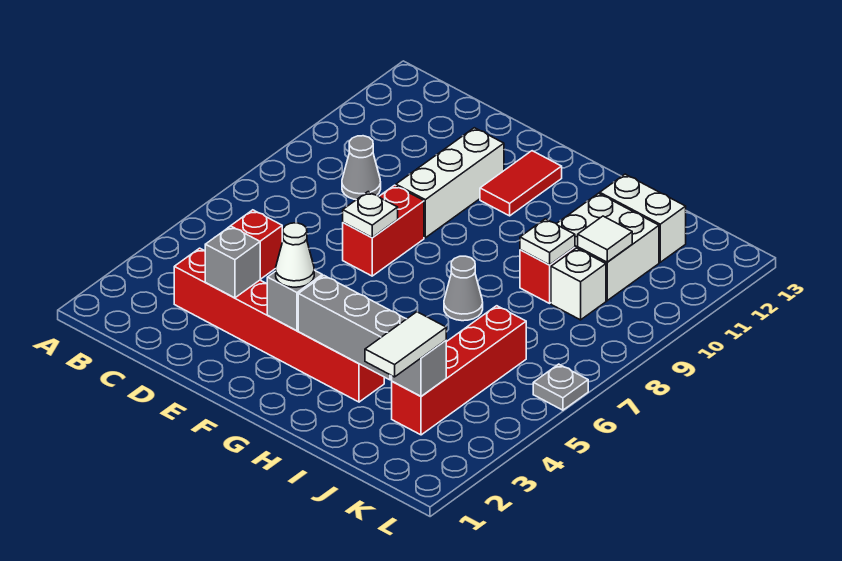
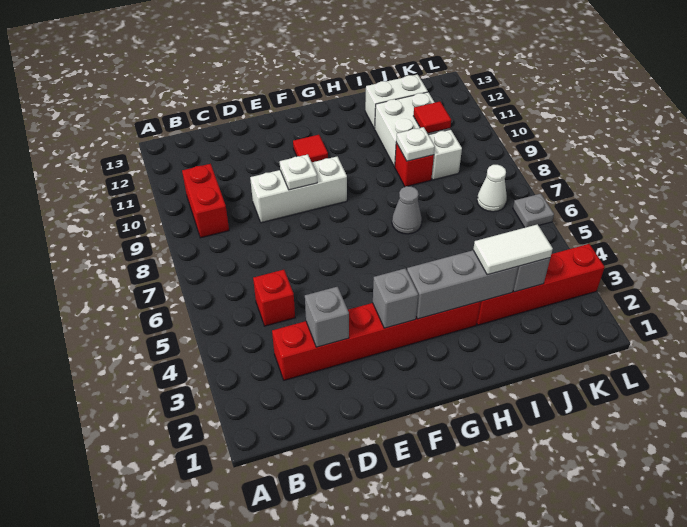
grey cone C9 level 1 -> none
red brick E7:E8 level 1 -> red brick B9:B10 level 1
white plate E7 level 2 -> white plate E9 level 2
white brick E9:E11 level 1 -> white brick D9:F9 level 1
white cone F3 level 3 -> white cone K7 level 1
red tile F11:F12 level 1 -> red tile F11 level 1
white tile J2:J3 level 3 -> white tile I3:J3 level 3
red brick J3:J6 level 1 -> red brick I3:L3 level 1
white tile J10 level 2 -> red tile J10 level 2

